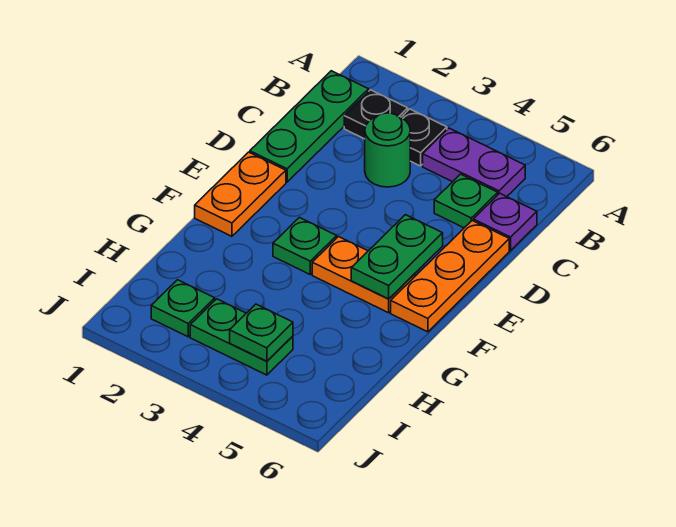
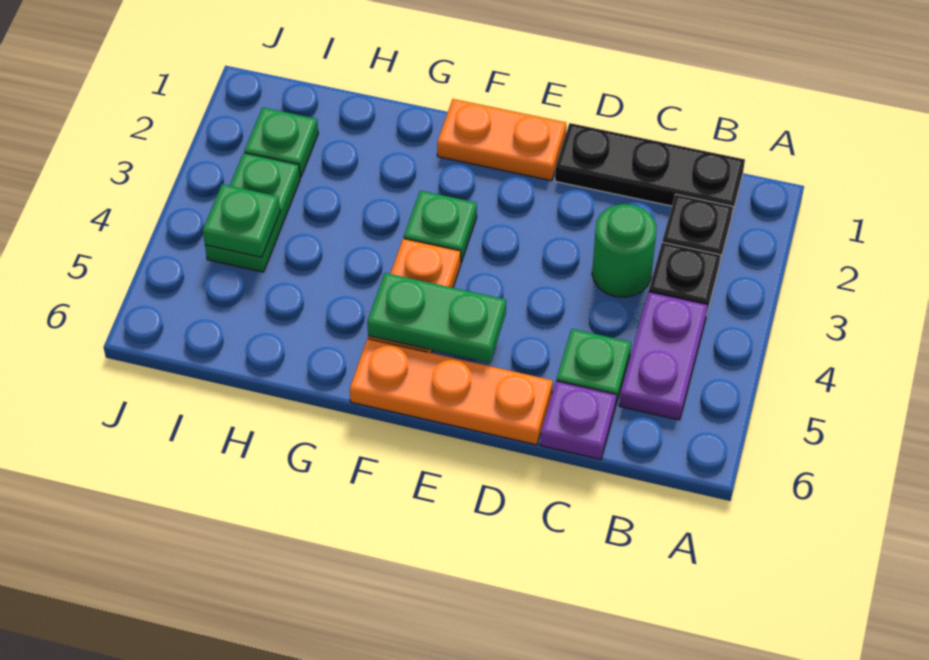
green plate B1:D1 level 1 -> black plate B1:D1 level 1

